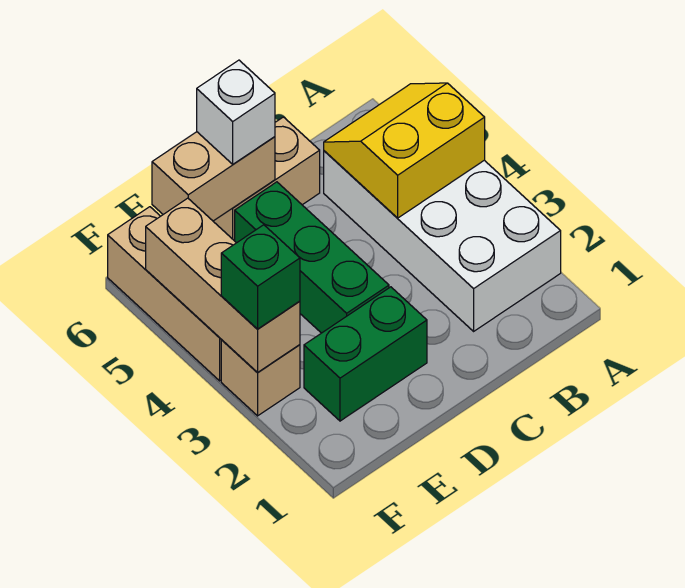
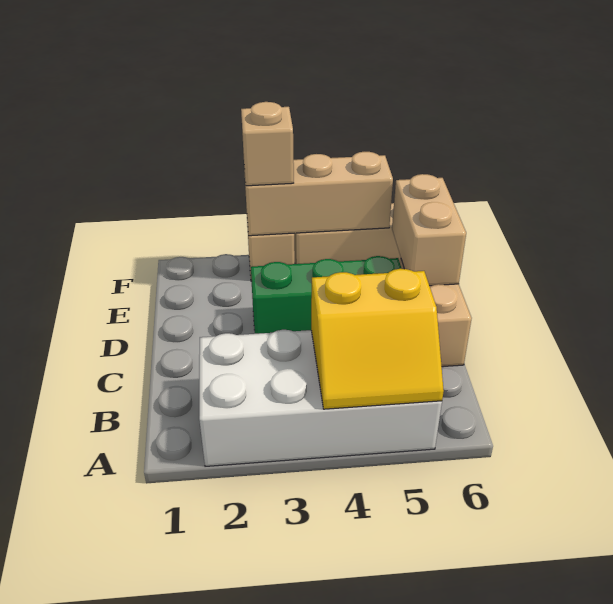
yellow slope A4:B5 level 2 top 4 -> yellow slope A4:B5 level 2 top B
green brick D2:E2 level 1 -> none
white brick D6 level 3 -> none
green brick F3 level 3 -> tan brick F3 level 3

